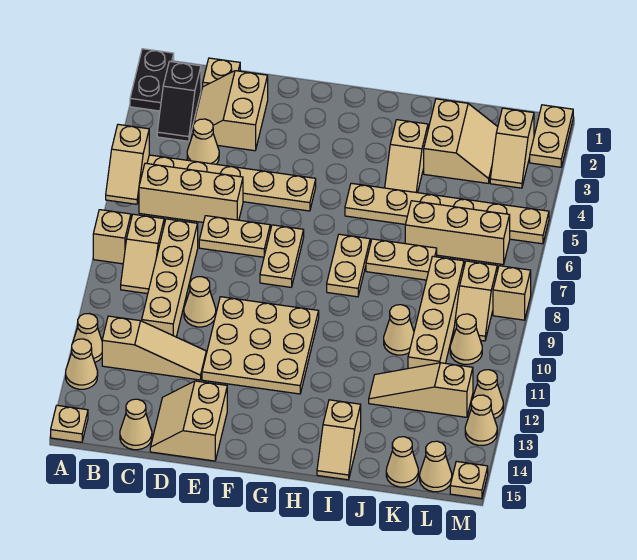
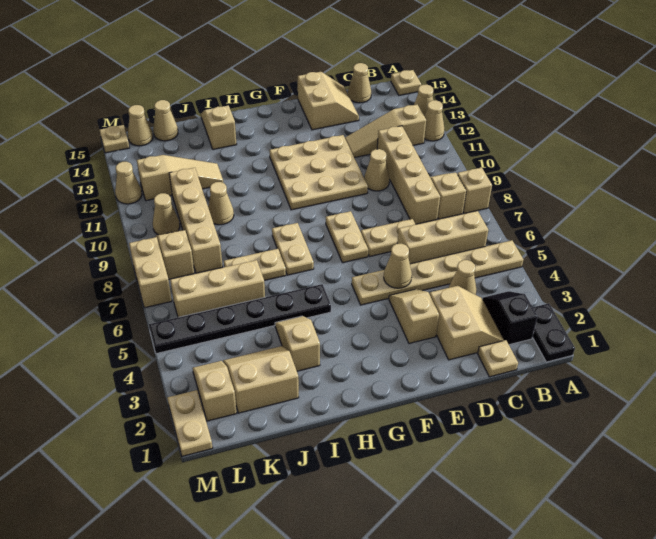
tan slope A5:A6 level 2 top 5 -> tan slope E3:E4 level 1 top 3
tan plate H5:M5 level 1 -> black plate H5:M5 level 1
tan slope J2:K3 level 1 top J -> tan slope J2:K3 level 1 top 2
tan brick M8 level 1 -> tan brick M7:M8 level 1
tan cone M13 level 1 -> tan cone E5 level 2

